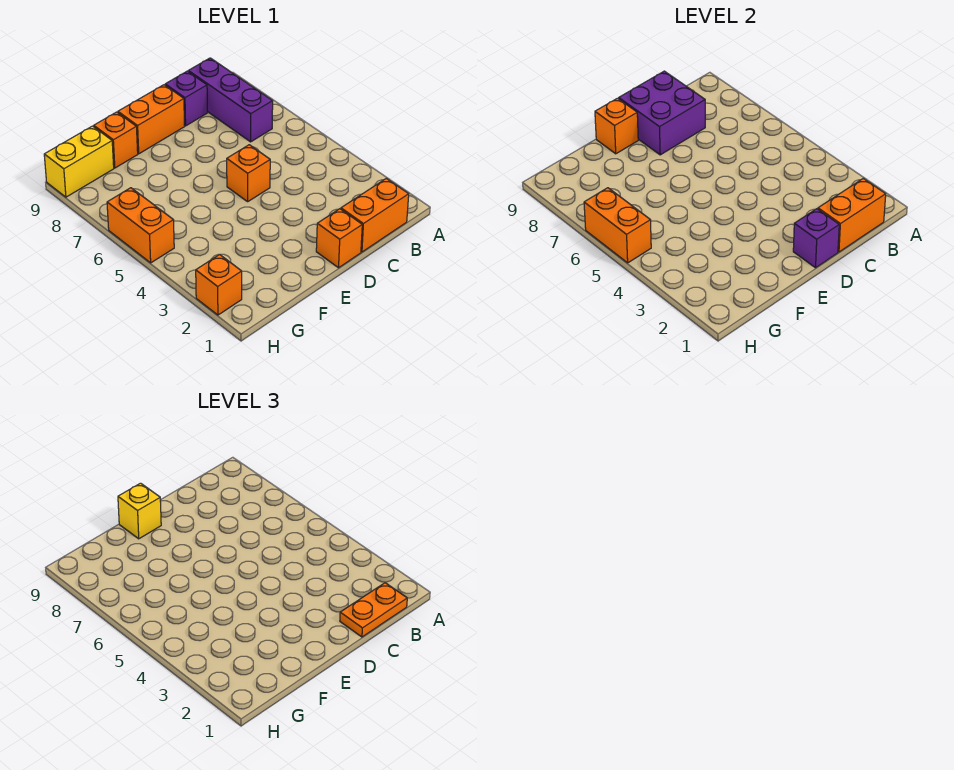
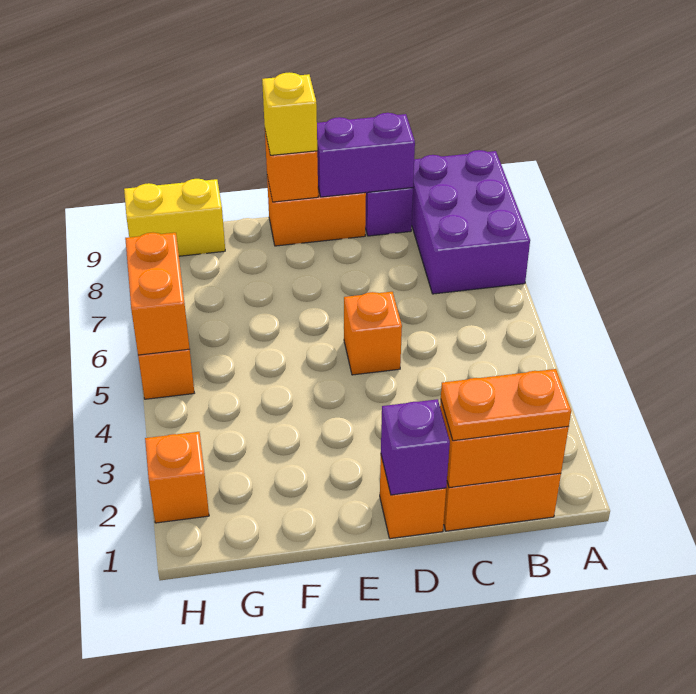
purple brick B7:B9 level 1 -> purple brick A7:B9 level 1
purple brick C8:D9 level 2 -> purple brick C9:D9 level 2
orange brick F9 level 1 -> none

